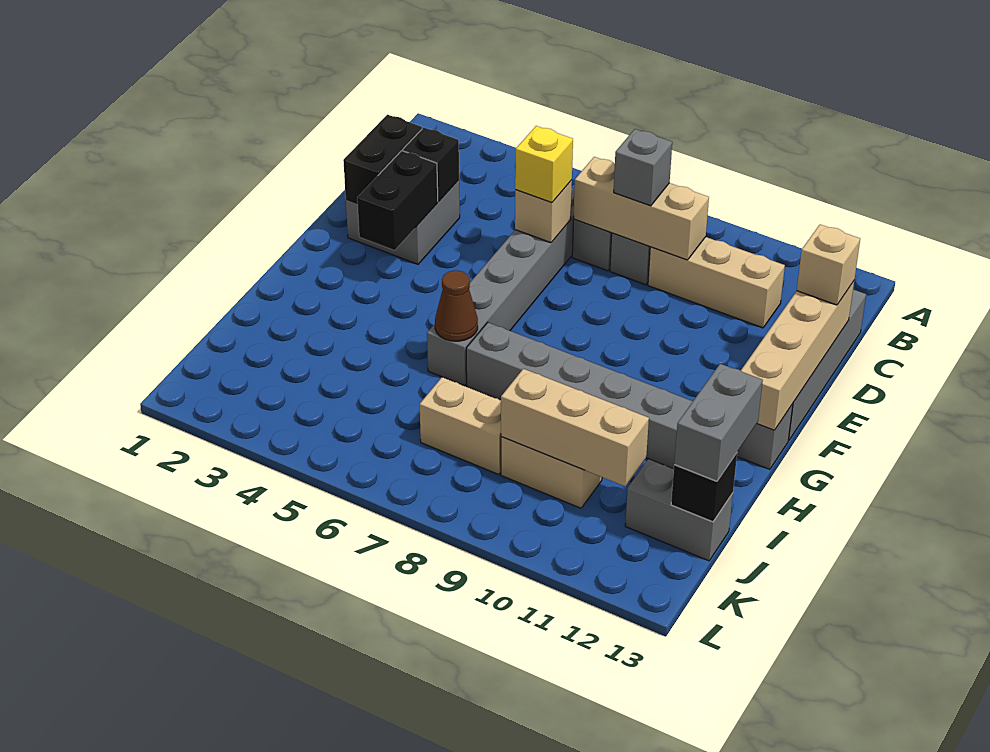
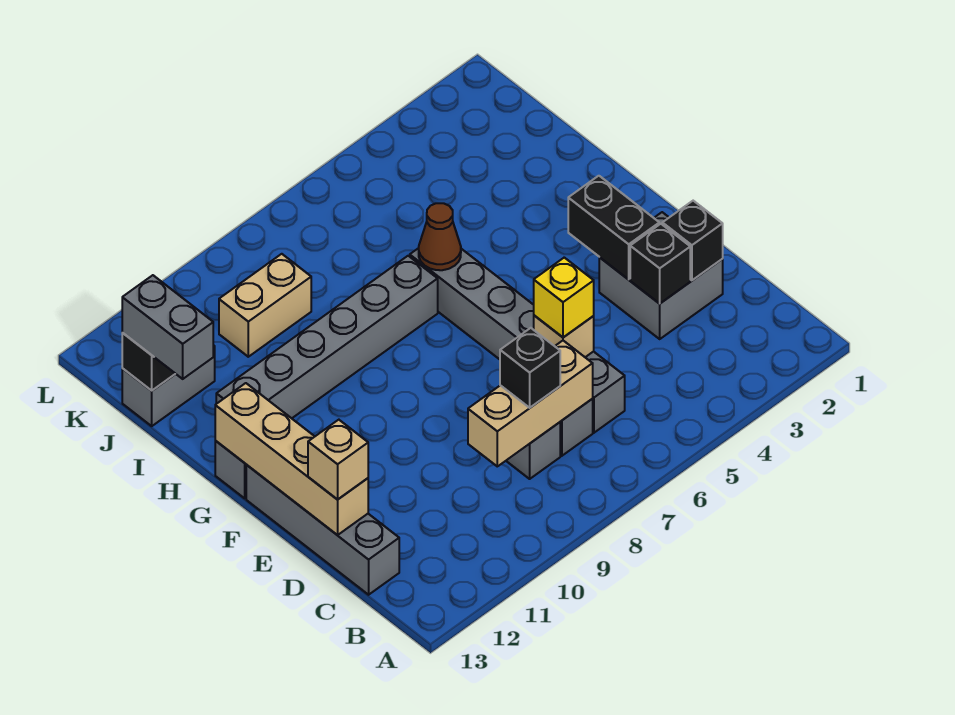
grey brick C8 level 3 -> black brick C8 level 3
tan brick C9:C11 level 1 -> none
black brick D2:E2 level 2 -> black brick D2 level 2
tan brick J7:J8 level 1 -> none
tan brick J9:J11 level 2 -> none

